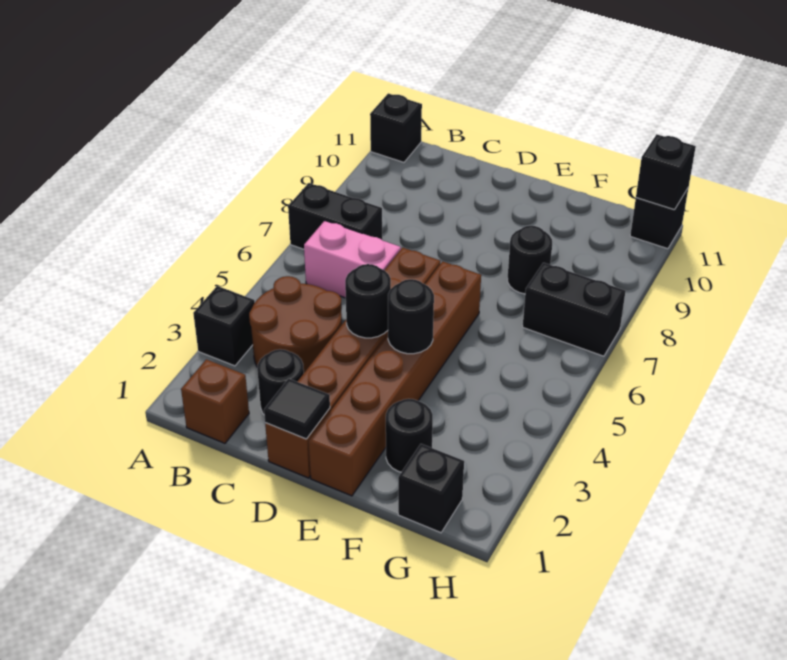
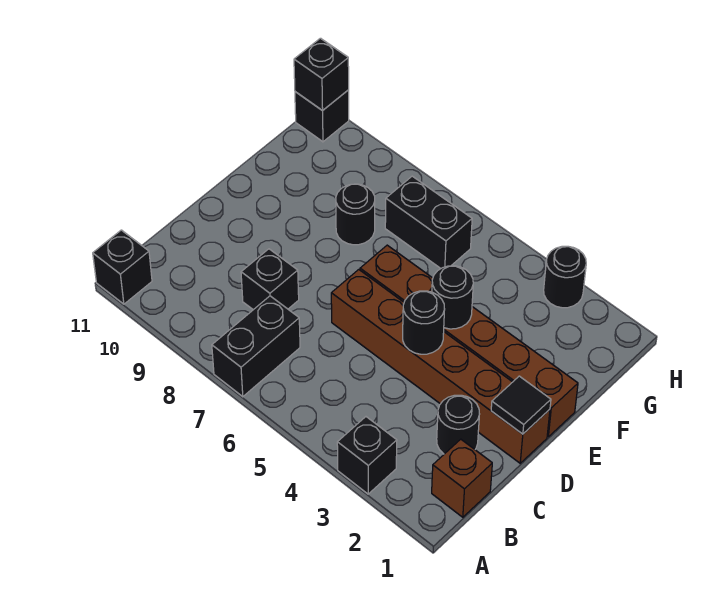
brown round brick B3:C4 level 1 -> none
pink brick B6:C6 level 1 -> none
black round brick F2 level 1 -> black round brick H3 level 1
black brick G1 level 1 -> black brick C8 level 1
black brick G7:H7 level 1 -> black brick G6:G7 level 1

